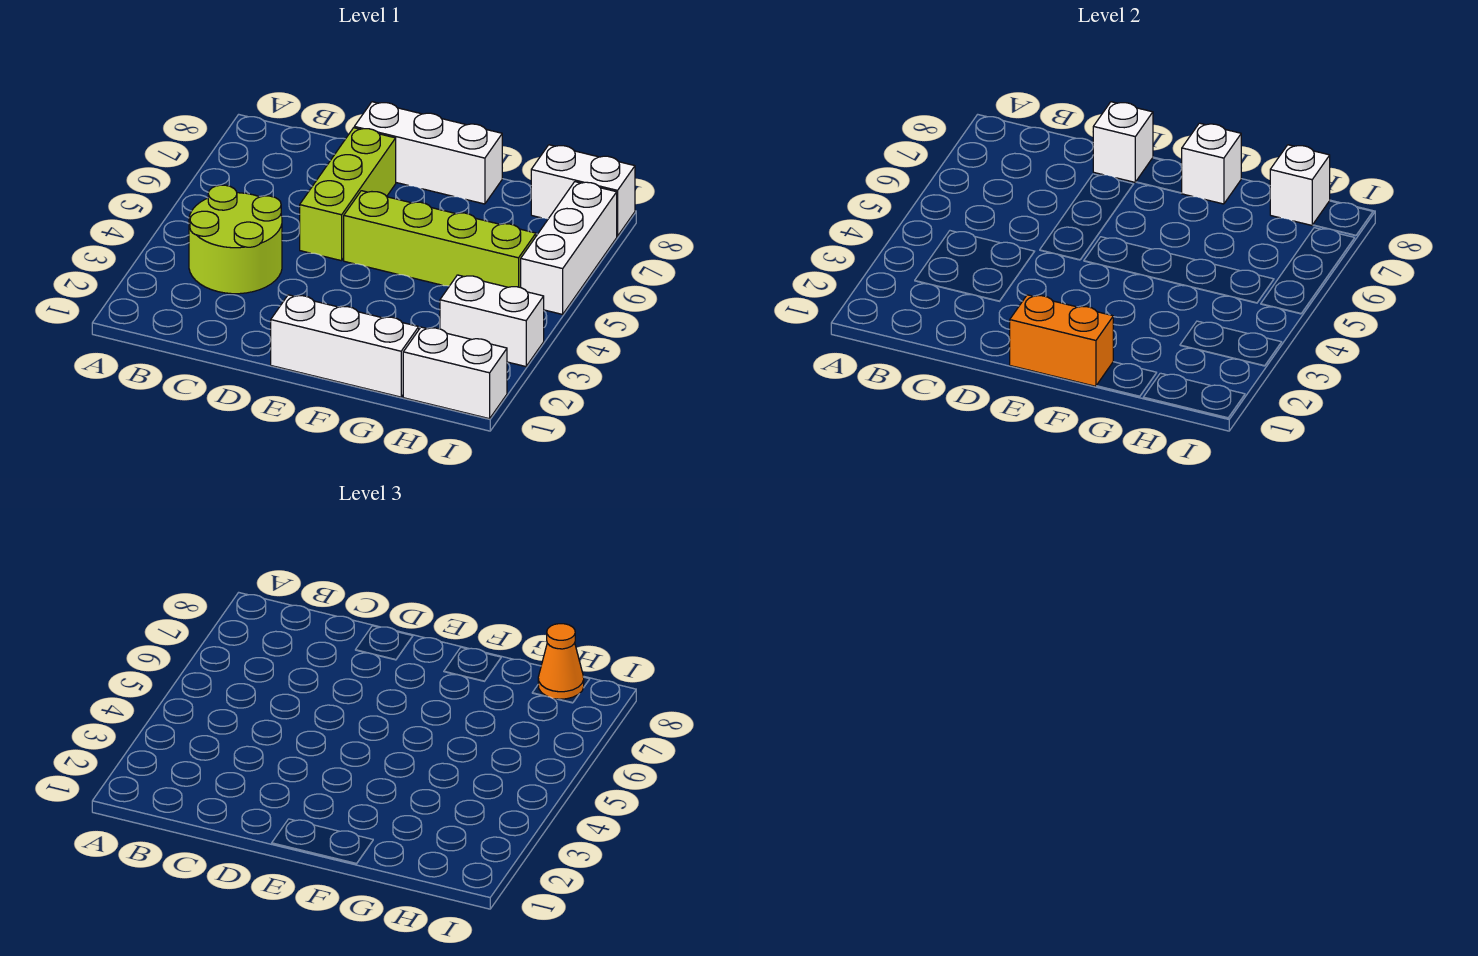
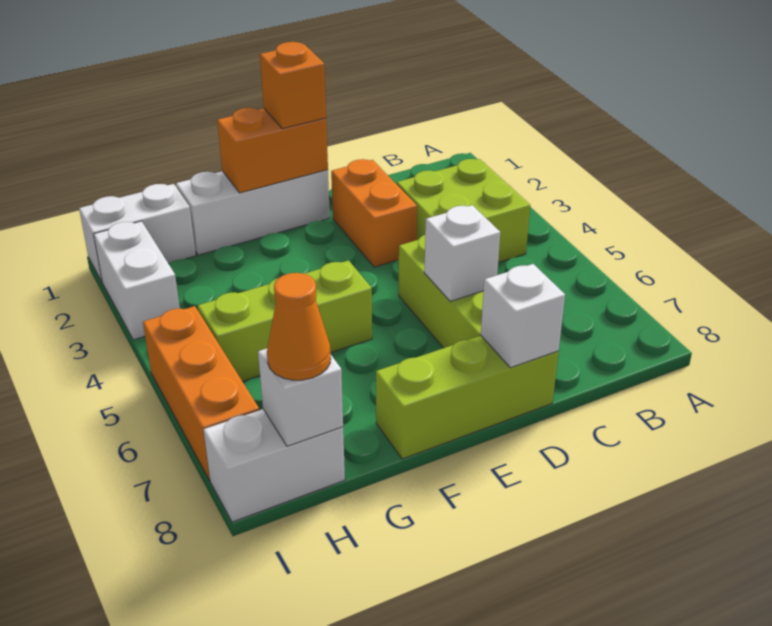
lime round brick B3:C4 level 1 -> lime brick B3:C4 level 1
none -> orange brick D2:D3 level 1
white brick D8:F8 level 1 -> lime brick D8:F8 level 1
none -> orange brick E1 level 3
lime brick E5:H5 level 1 -> lime brick F5:H5 level 1
white brick F8 level 2 -> white brick D6 level 2
white brick H3:I3 level 1 -> white brick I2:I3 level 1
white brick I5:I7 level 1 -> orange brick I5:I7 level 1

